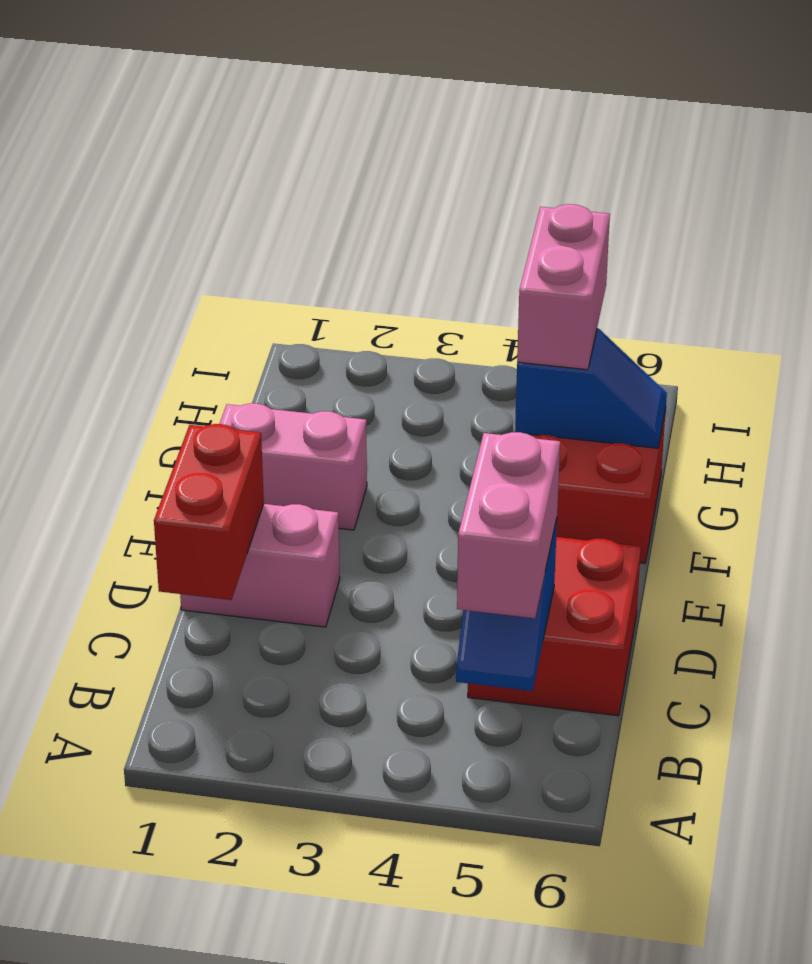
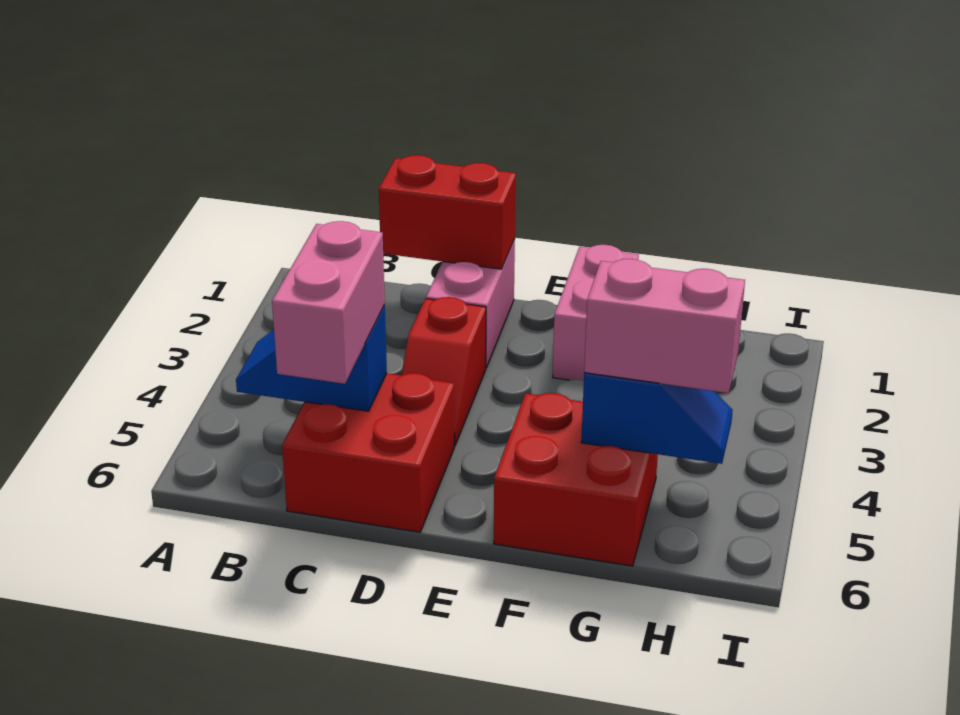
pink brick B5:C5 level 3 -> pink brick C5:C6 level 3
none -> red slope D3:D4 level 1 top 3
blue slope G5:G6 level 2 top 5 -> blue slope G5:H5 level 2 top G

